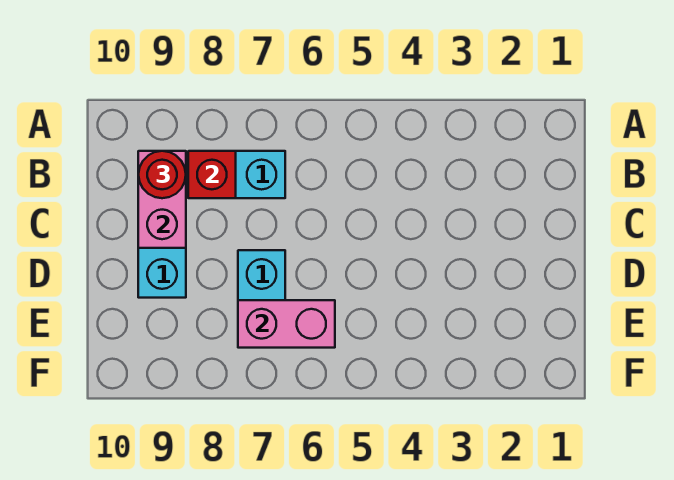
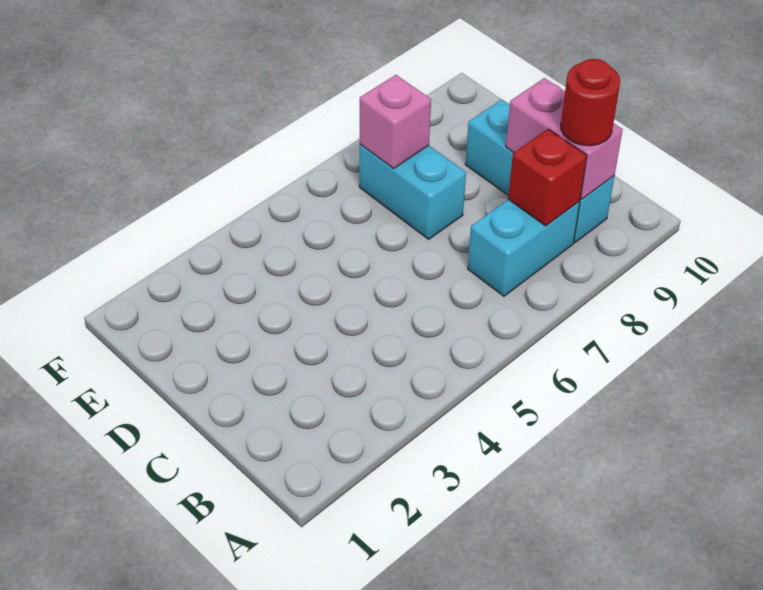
pink brick E6:E7 level 2 -> pink brick E7 level 2

